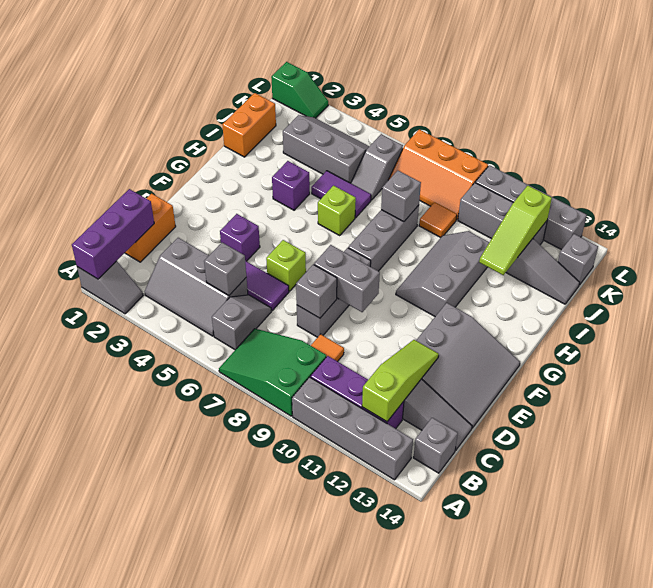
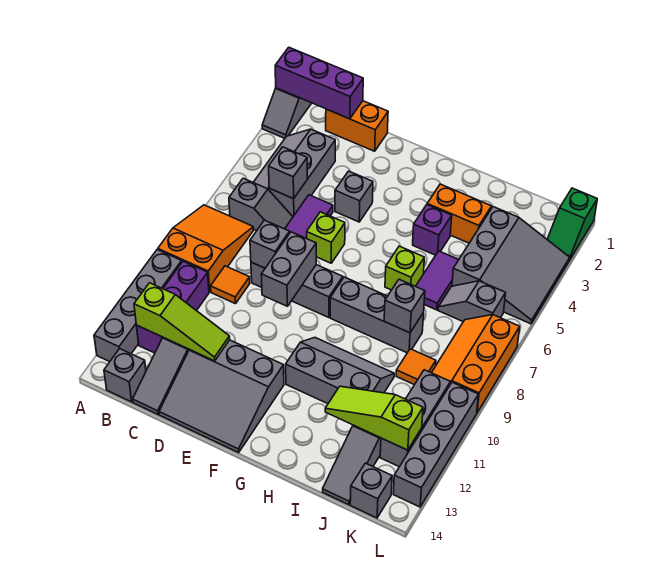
green slope A7:B9 level 1 top 9 -> orange slope A7:B9 level 1 top 9
purple brick E4 level 1 -> grey brick E4 level 1
orange brick I1:J1 level 1 -> orange brick H3:I3 level 1
grey slope J3:K5 level 1 top J -> grey slope J3:L5 level 1 top J

